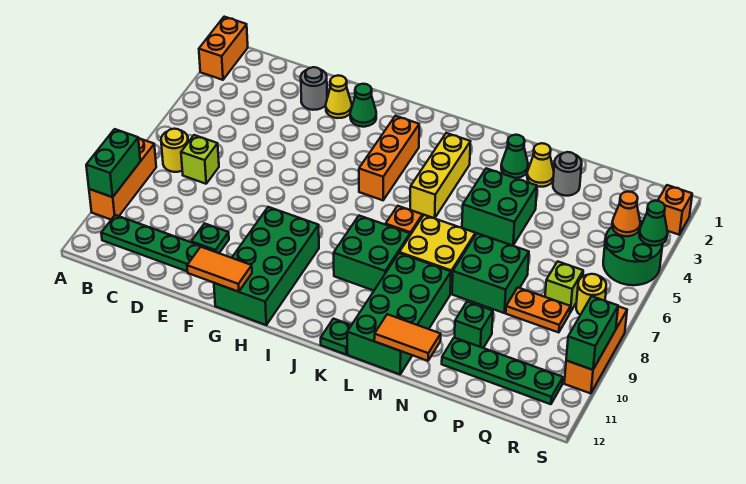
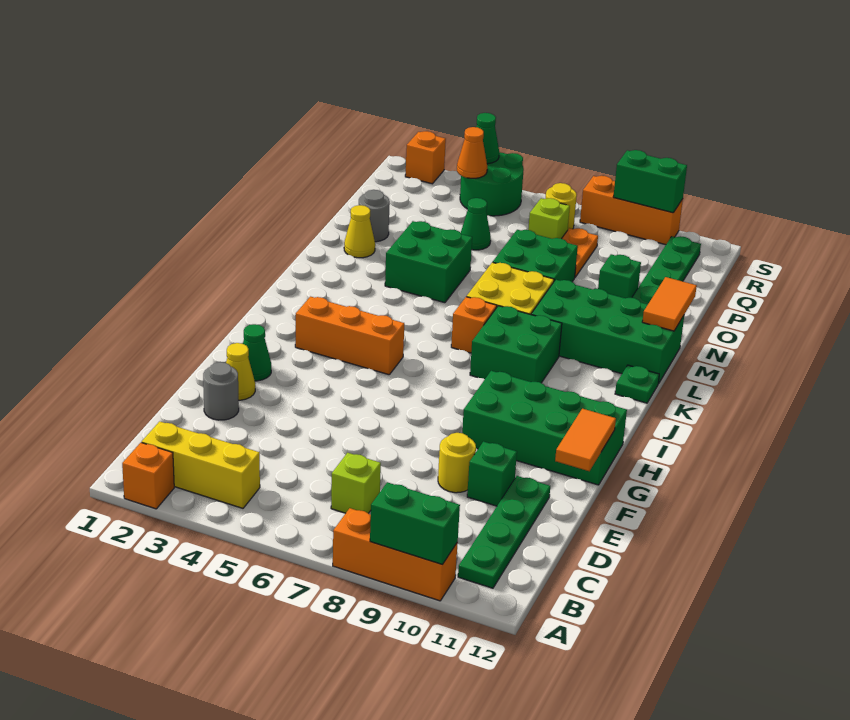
orange brick A1:A2 level 1 -> orange brick A2 level 1
yellow round brick B7 level 1 -> yellow round brick E9 level 1
green plate E10 level 1 -> green brick E10 level 1
yellow brick K3:K5 level 1 -> yellow brick B2:B4 level 1
green cone M2 level 1 -> green cone P5 level 1

